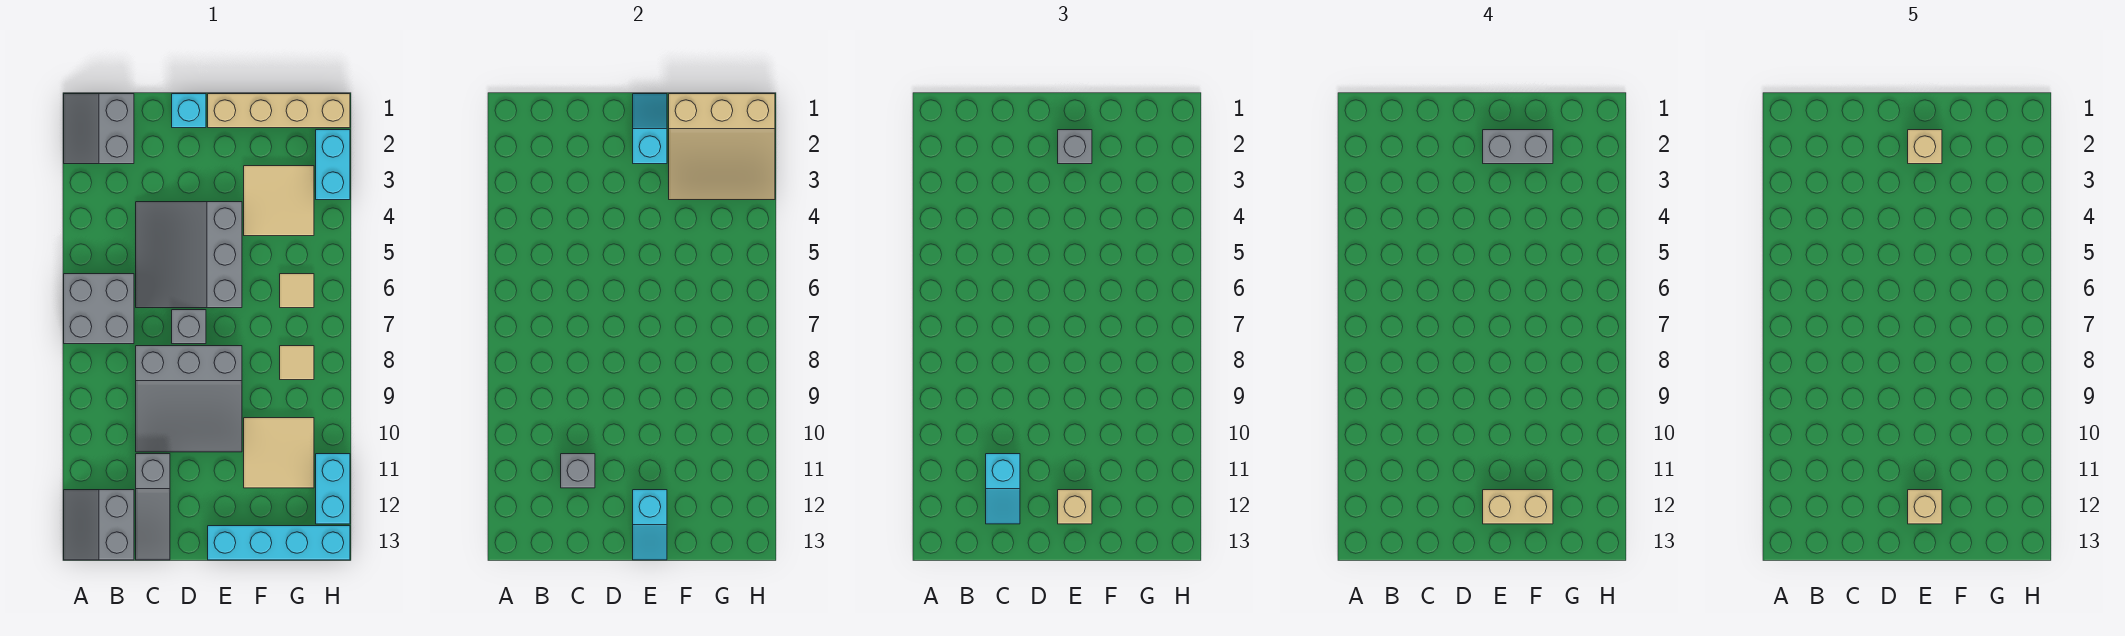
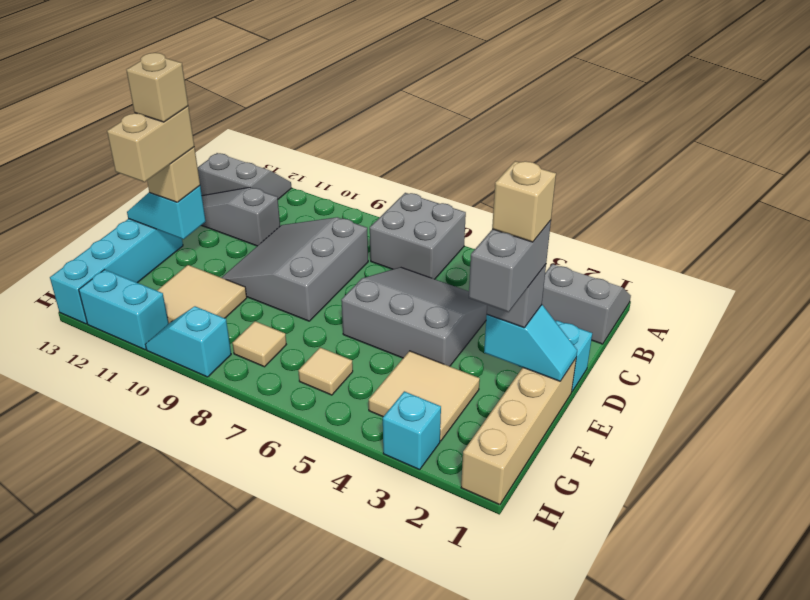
grey brick C11 level 2 -> none
cyan slope C11:C12 level 3 top 11 -> cyan slope H9:H10 level 1 top 9
grey brick D7 level 1 -> none
tan slope F1:H3 level 2 top 1 -> none
cyan brick H2:H3 level 1 -> cyan brick H3 level 1

